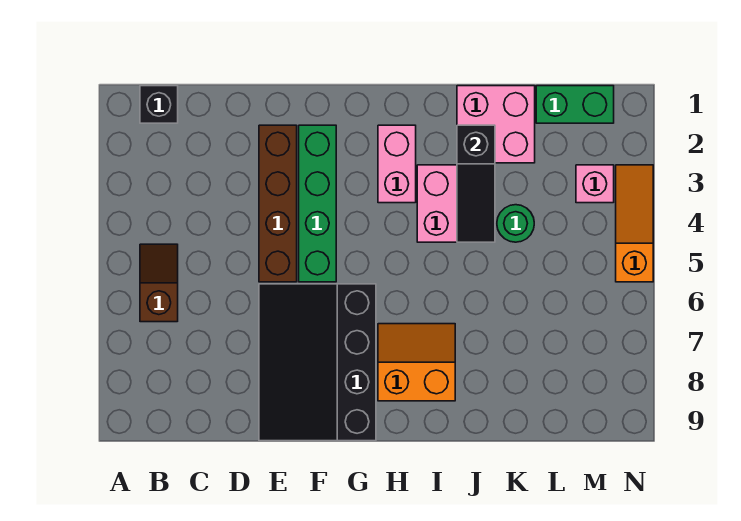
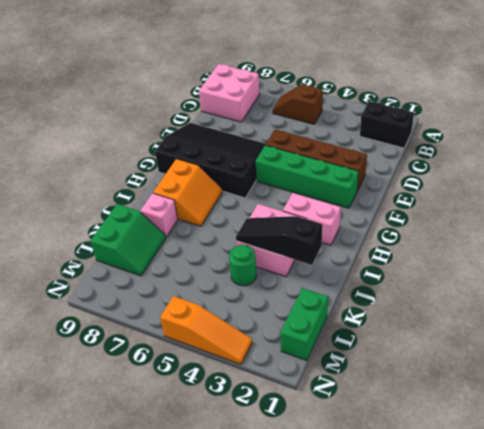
black brick B1 level 1 -> black brick B1:B2 level 1
brown slope B5:B6 level 1 top 6 -> brown slope B5:B6 level 1 top 5
pink brick J1:K2 level 1 -> pink brick B8:C9 level 1
none -> green slope K8:L9 level 1 top 9
pink brick M3 level 1 -> pink brick J8 level 1

